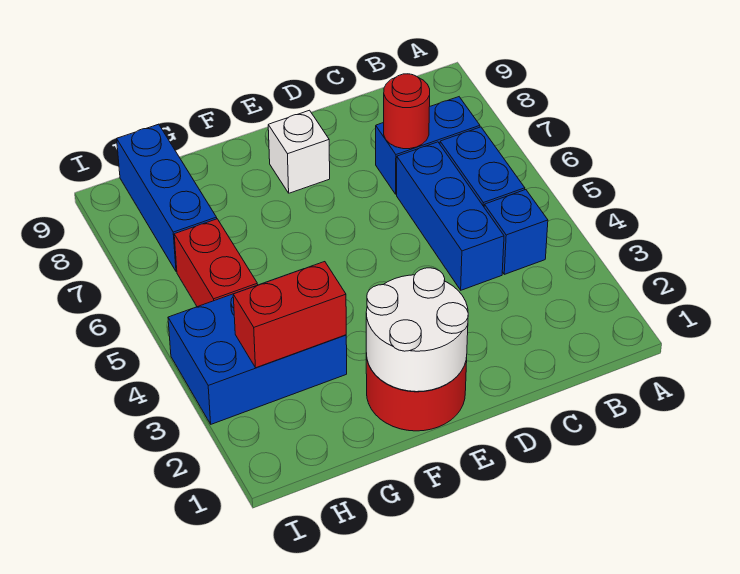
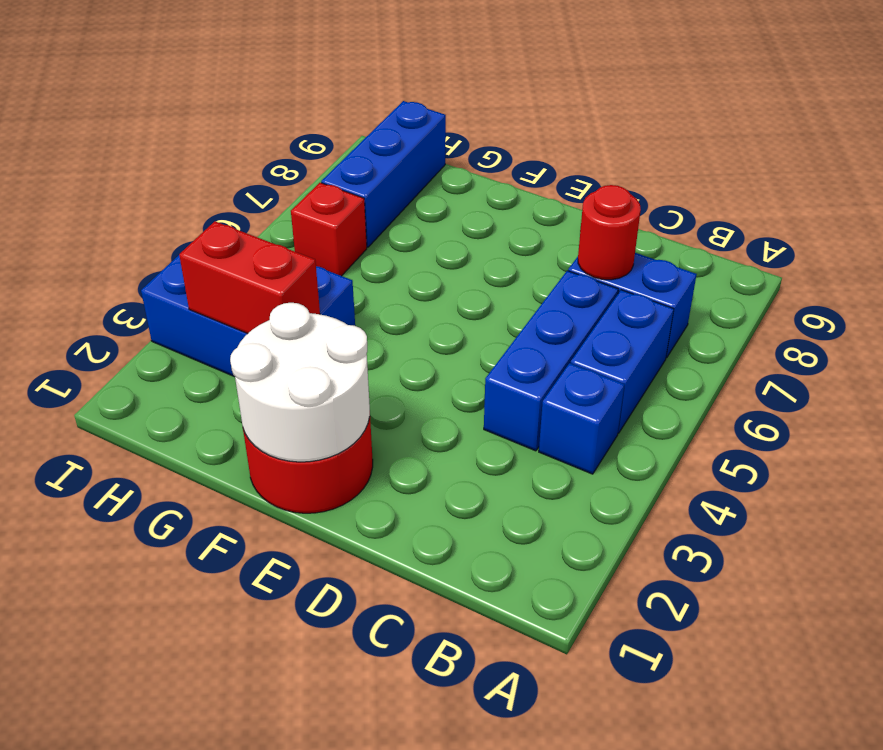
white brick E8 level 1 -> none
red brick H5:H6 level 1 -> red brick H6 level 1

